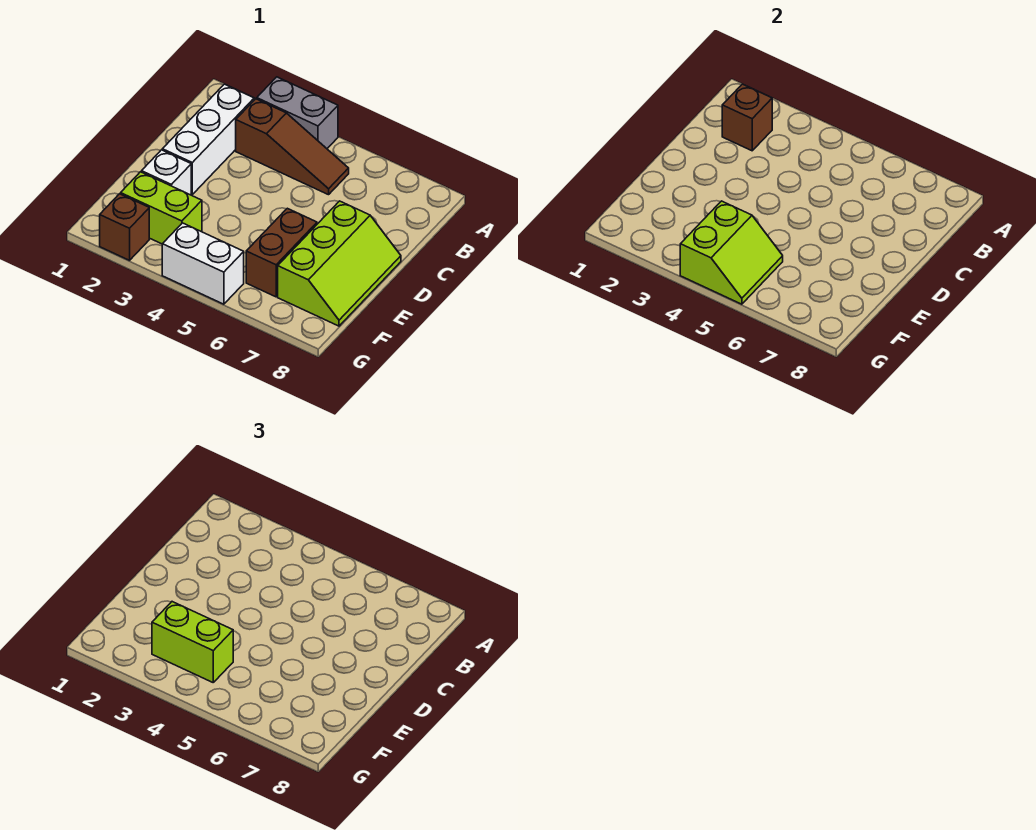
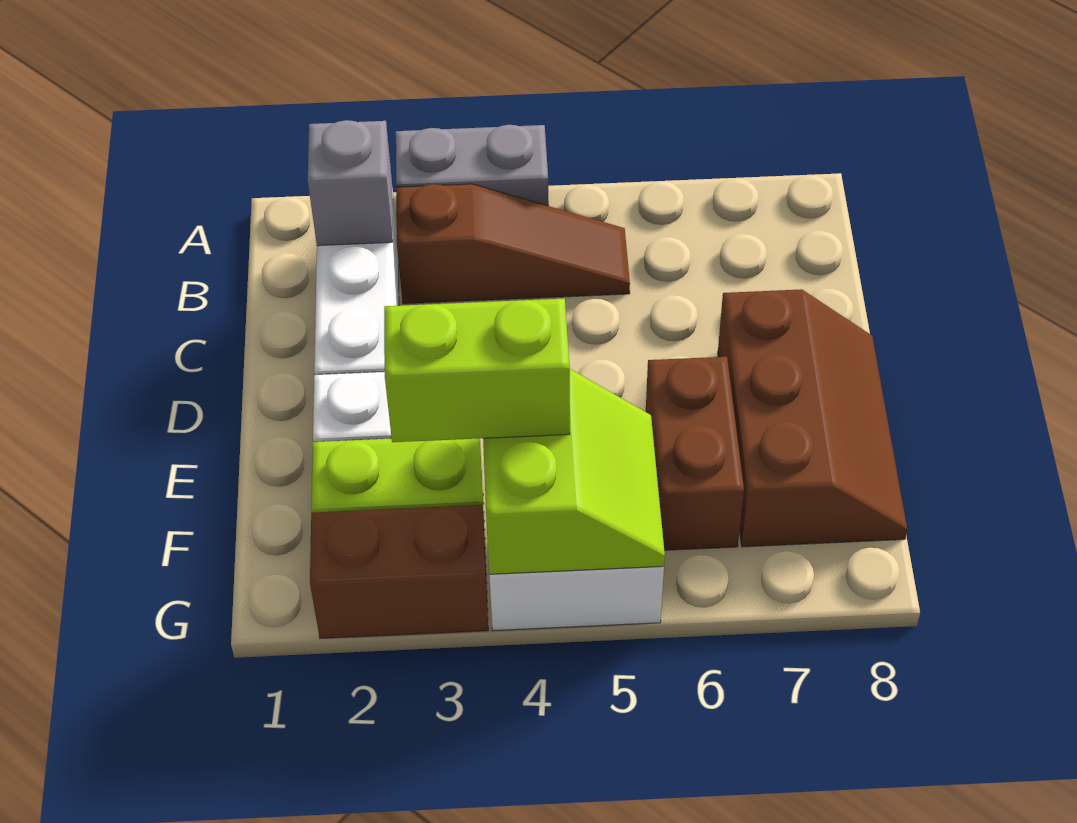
brown brick B2 level 2 -> grey brick B2 level 2
lime slope D7:F8 level 1 top 7 -> brown slope D7:F8 level 1 top 7
brown brick G2 level 1 -> brown brick G2:G3 level 1

